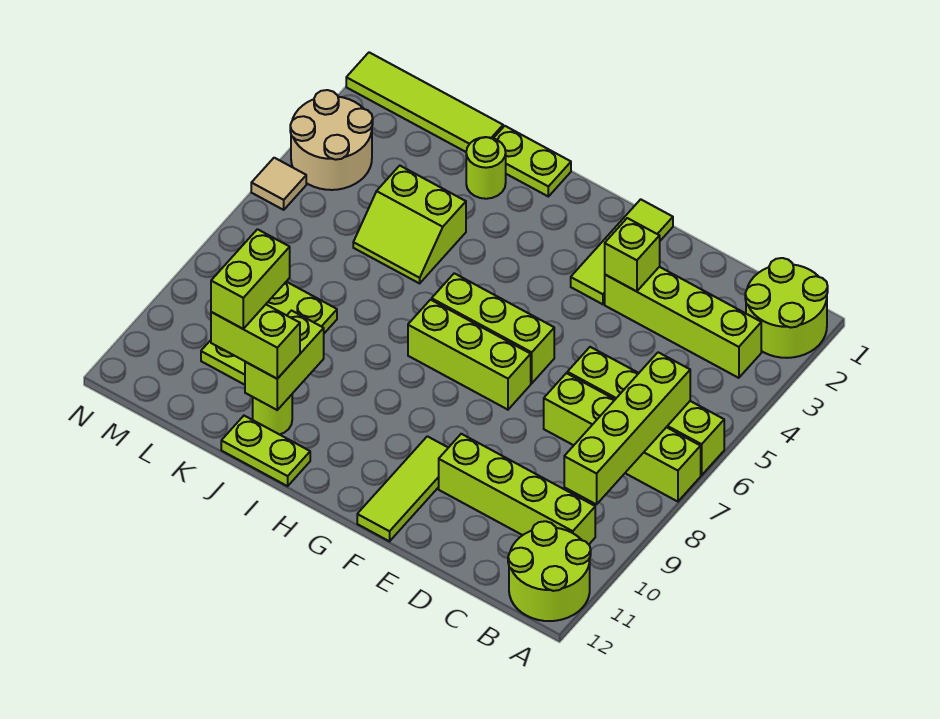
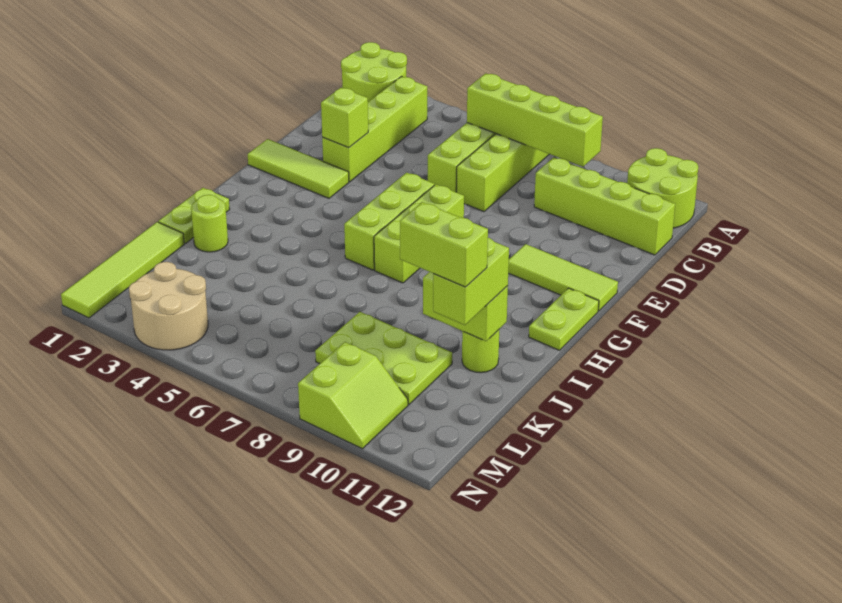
lime brick B10:E10 level 1 -> lime brick C9:C12 level 1
lime plate I12:J12 level 1 -> lime plate G12:H12 level 1
lime slope J4:K5 level 1 top 4 -> lime slope M9:N10 level 1 top 9
tan tile N5 level 1 -> none

